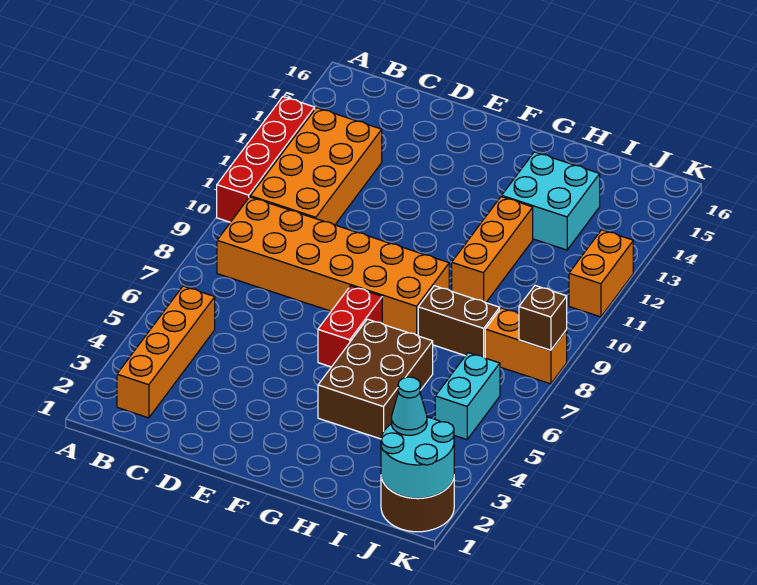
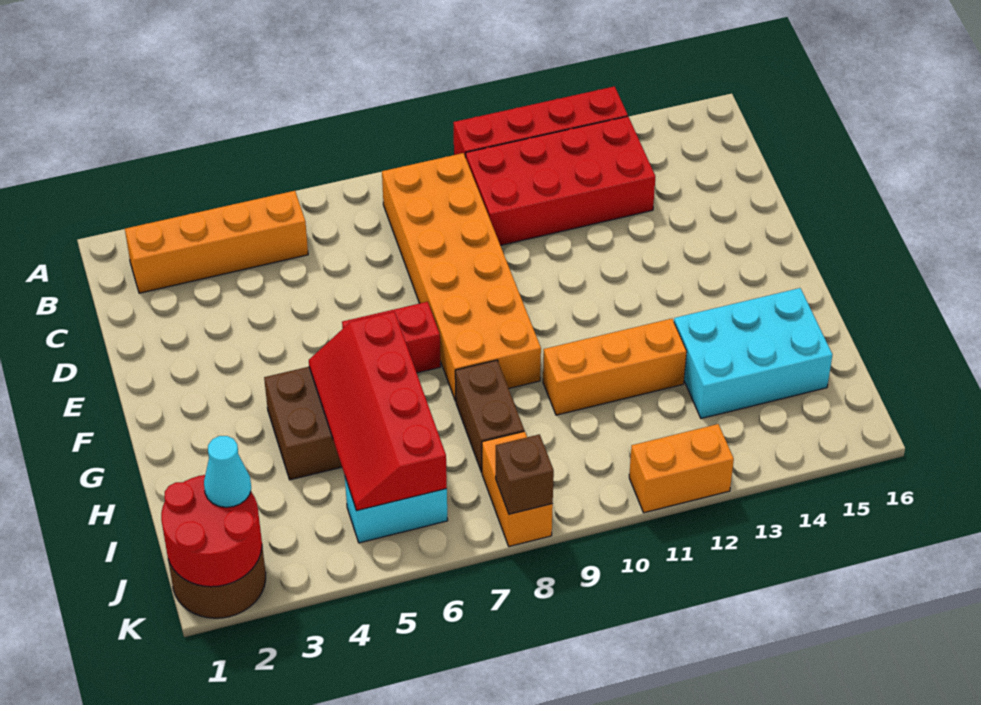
orange brick B10:C13 level 1 -> red brick B10:C13 level 1
none -> red slope G5:J6 level 2 top 6
cyan brick H13:I14 level 1 -> cyan brick H13:I15 level 1
cyan round brick J1:K2 level 2 -> red round brick J1:K2 level 2

